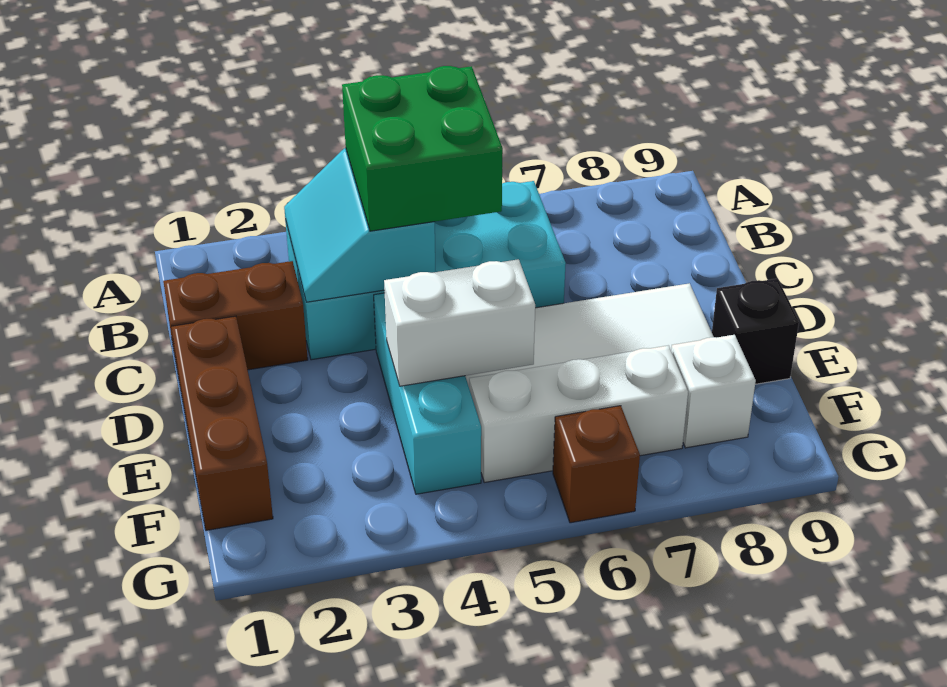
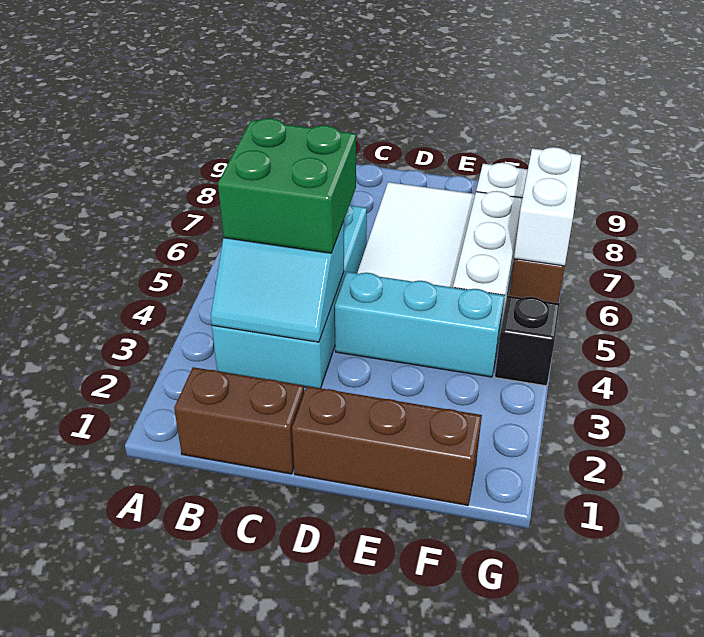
brown brick C1:C2 level 1 -> brown brick B1:C1 level 1
white brick E4:E5 level 2 -> white brick G6:G7 level 2
black brick E9 level 1 -> black brick G4 level 1

